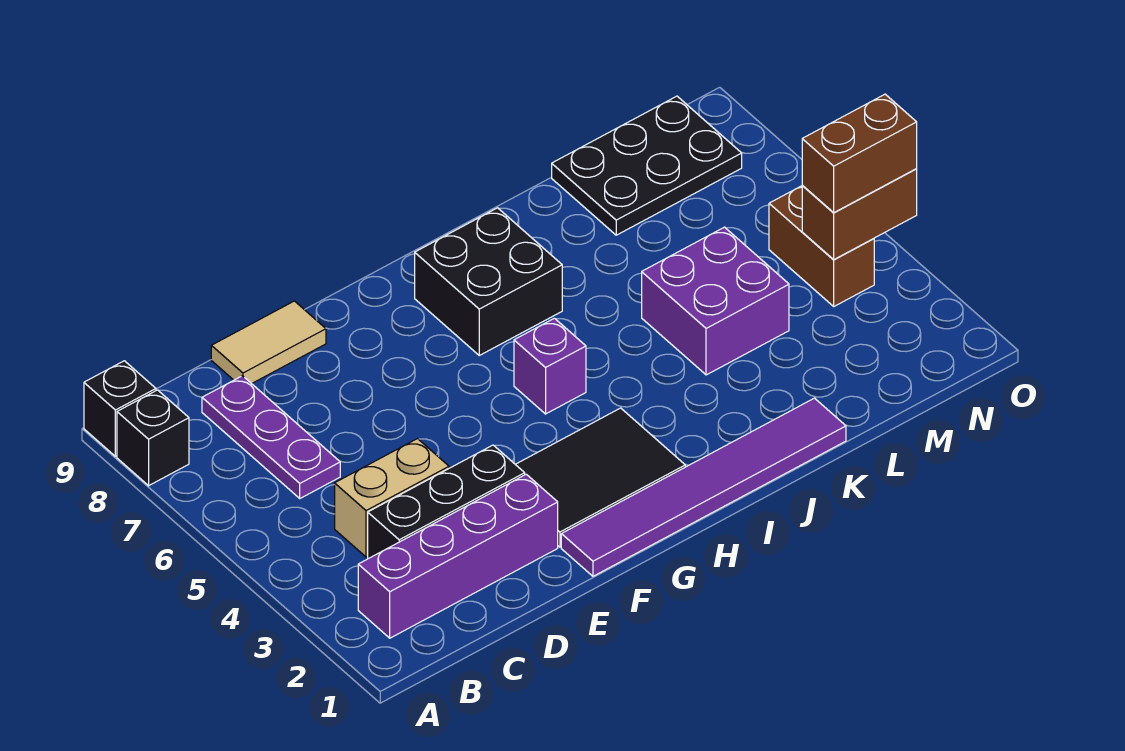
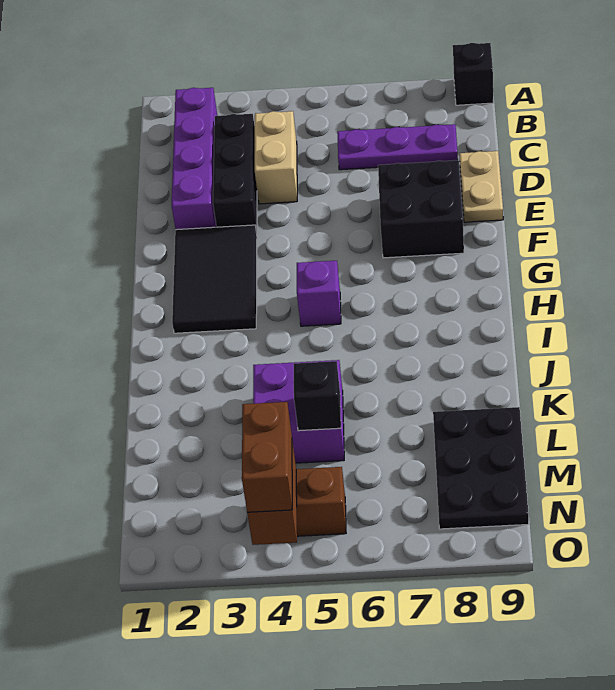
black brick A8 level 1 -> black brick L5 level 2
tan tile D9:E9 level 1 -> tan plate D9:E9 level 1
purple tile F1:K1 level 1 -> none
black brick H7:I8 level 1 -> black brick E7:F8 level 1

